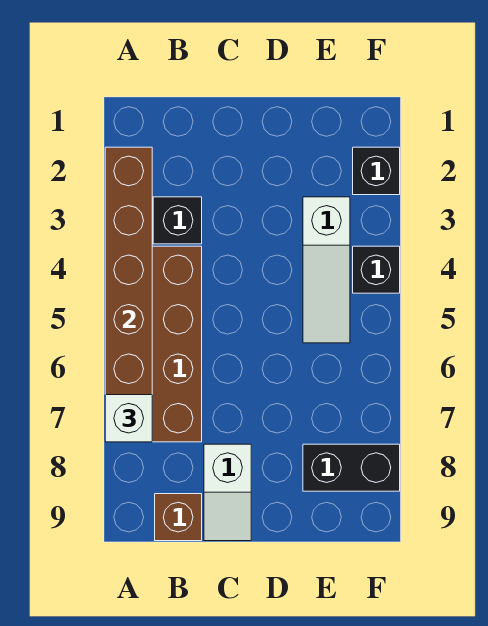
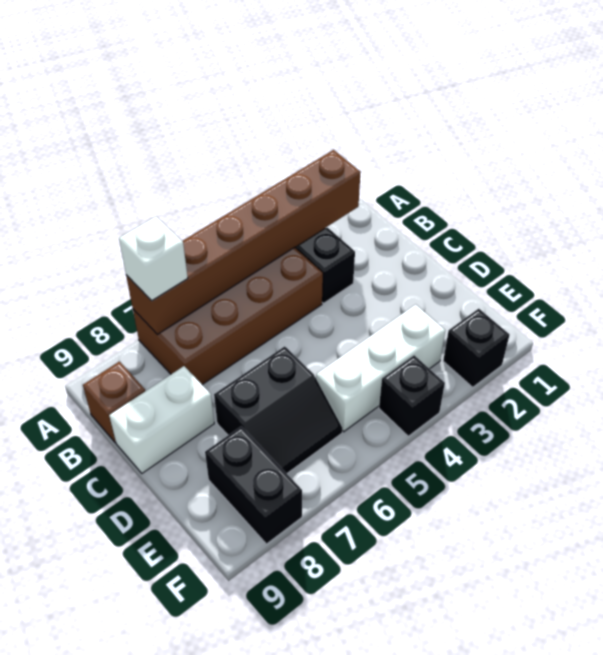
white slope C8:C9 level 1 top 8 -> white brick C8:C9 level 1
none -> black slope D6:E7 level 1 top D
white slope E3:E5 level 1 top 3 -> white brick E3:E5 level 1

